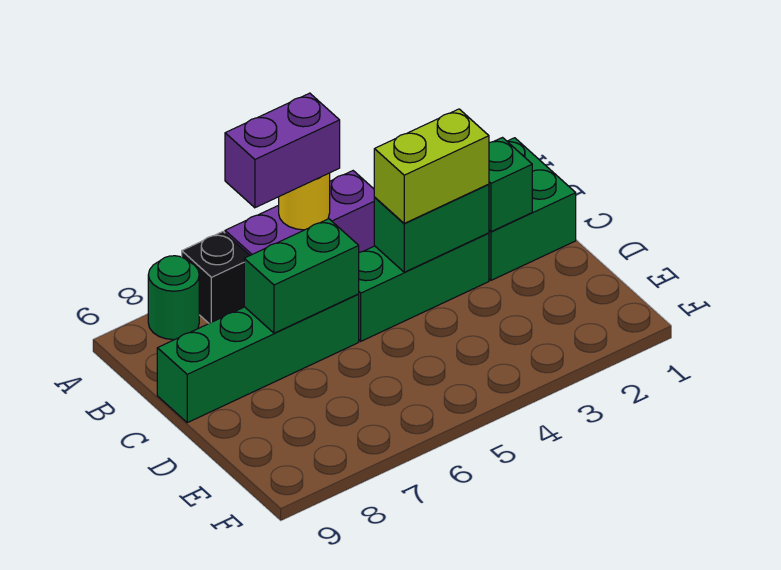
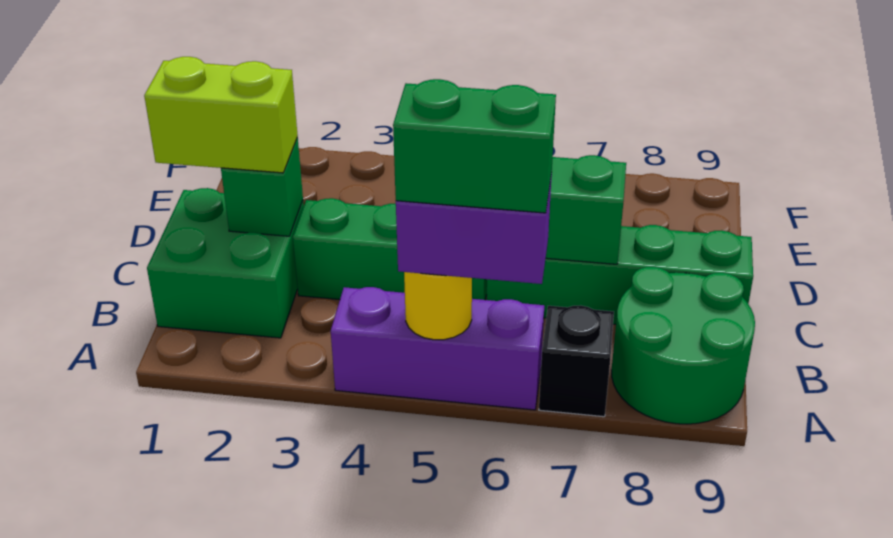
green round brick A8 level 1 -> green round brick A8:B9 level 1
green brick C3:C4 level 2 -> green brick A5:A6 level 4
lime brick C3:C4 level 3 -> lime brick C1:C2 level 3

